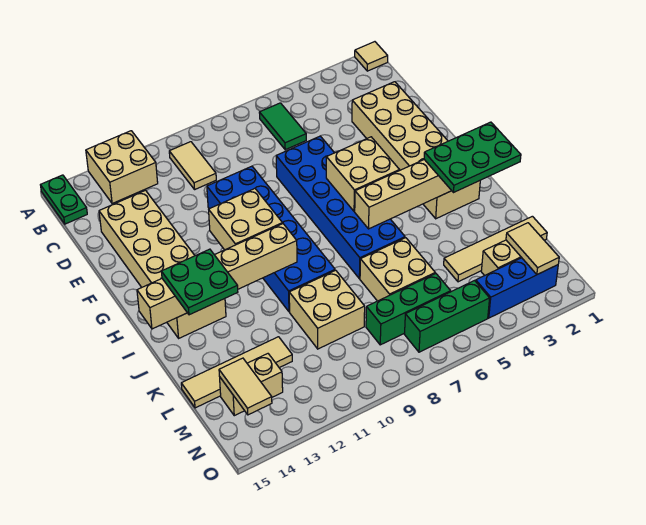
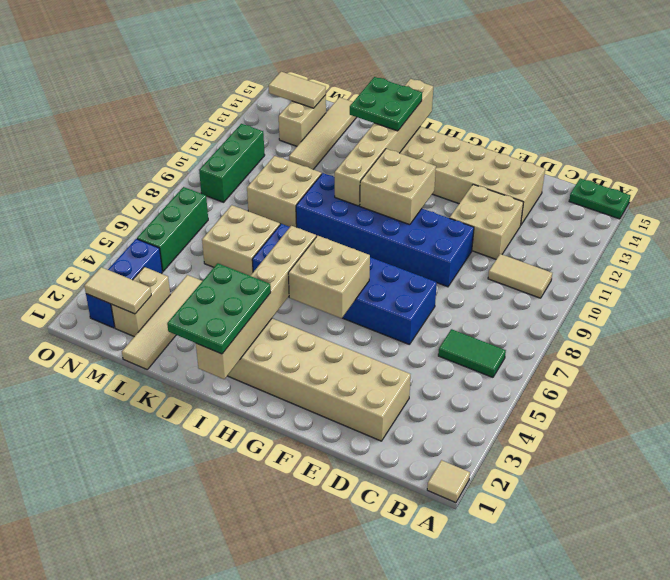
tan brick A12:B13 level 1 -> tan brick D11:E12 level 1
green brick M6:M8 level 1 -> green brick N9:N11 level 1

